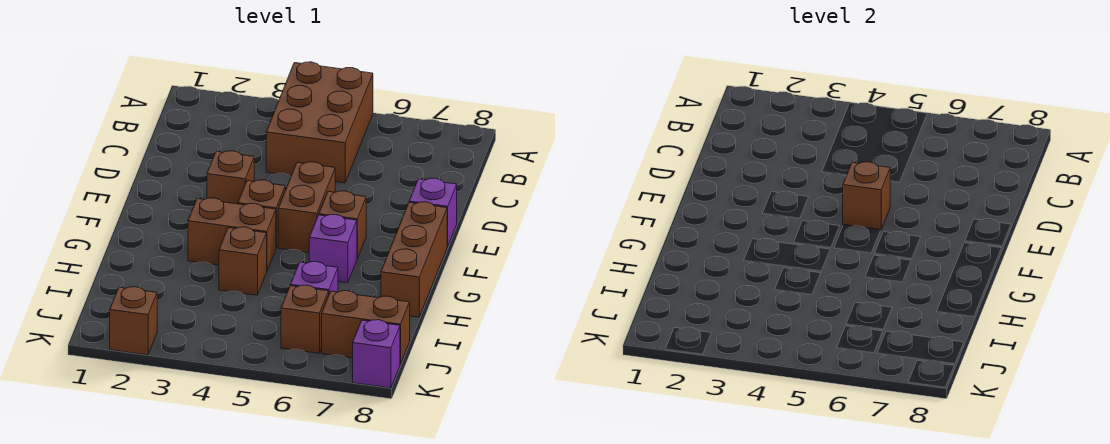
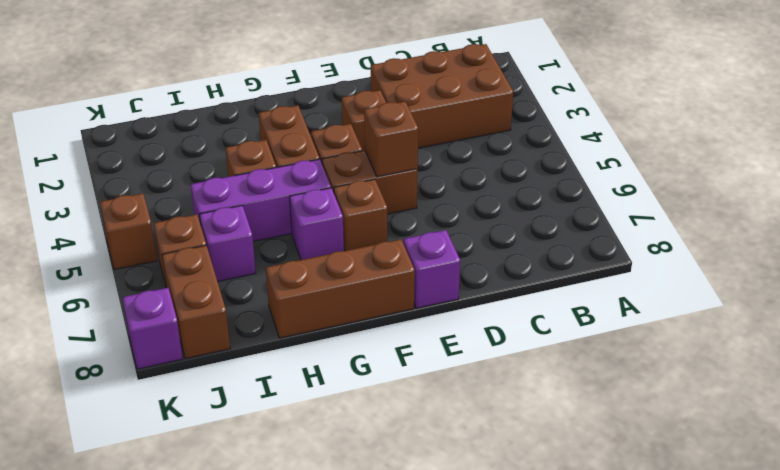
brown brick A4:C5 level 1 -> brown brick B2:D3 level 1
none -> purple brick G5:I5 level 1
brown brick K2 level 1 -> brown brick K5 level 1

